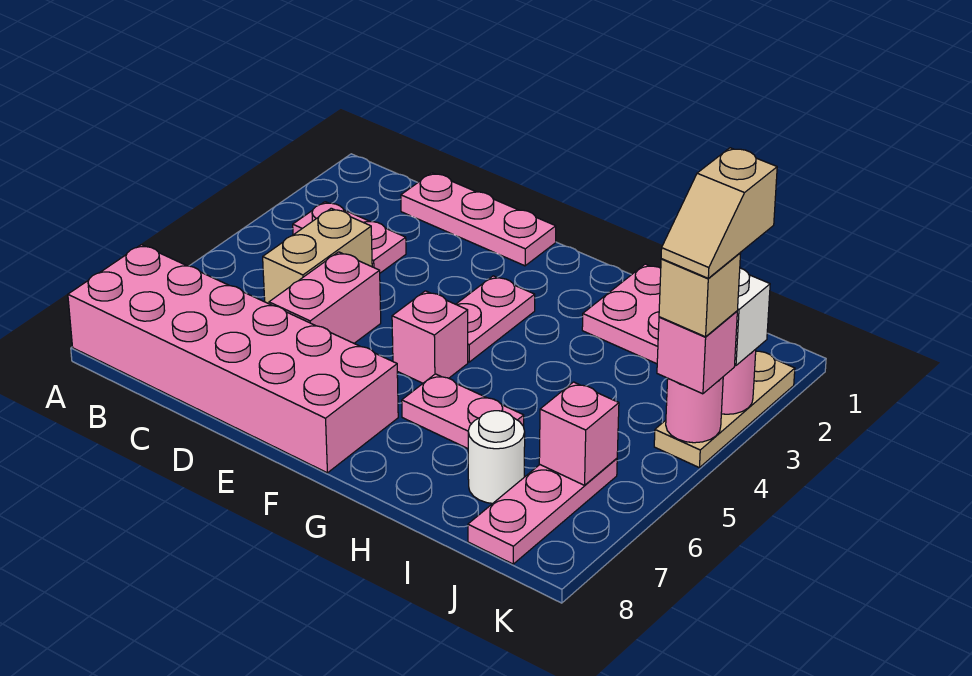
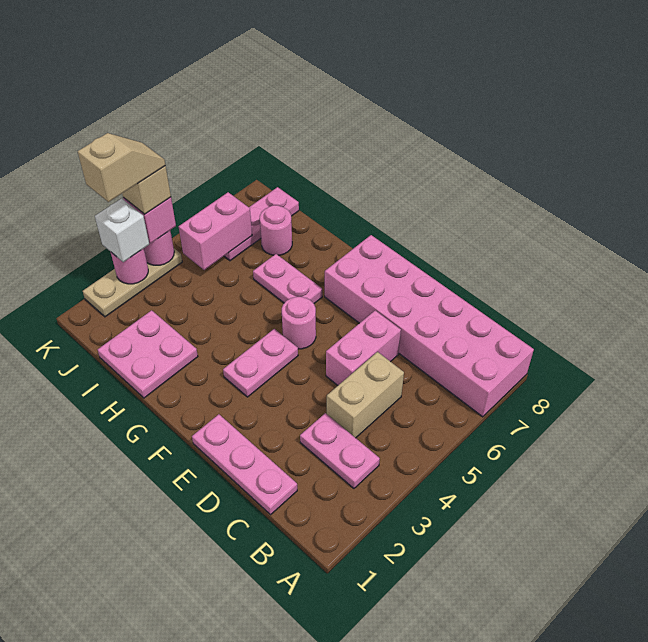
pink brick F5 level 1 -> pink round brick F5 level 1
white round brick I7 level 1 -> pink round brick I7 level 1
pink brick J6 level 2 -> pink brick J5:J6 level 2

